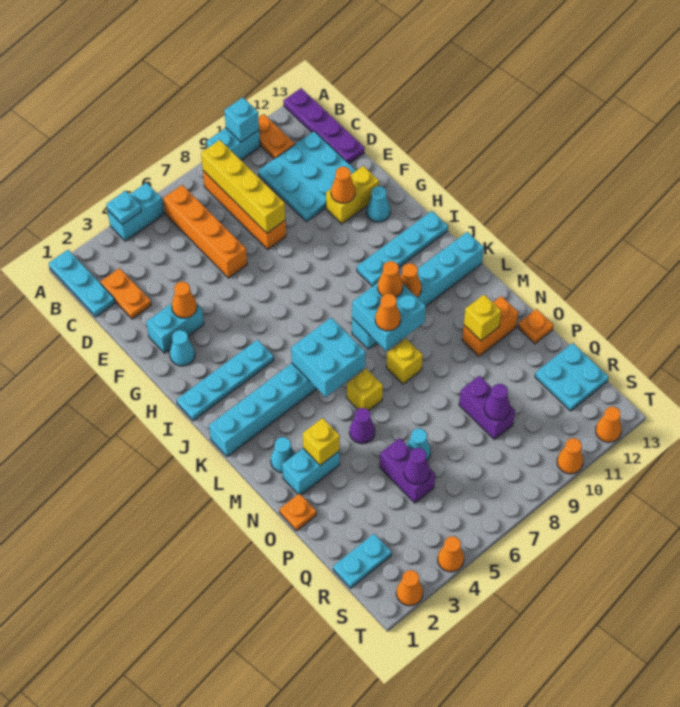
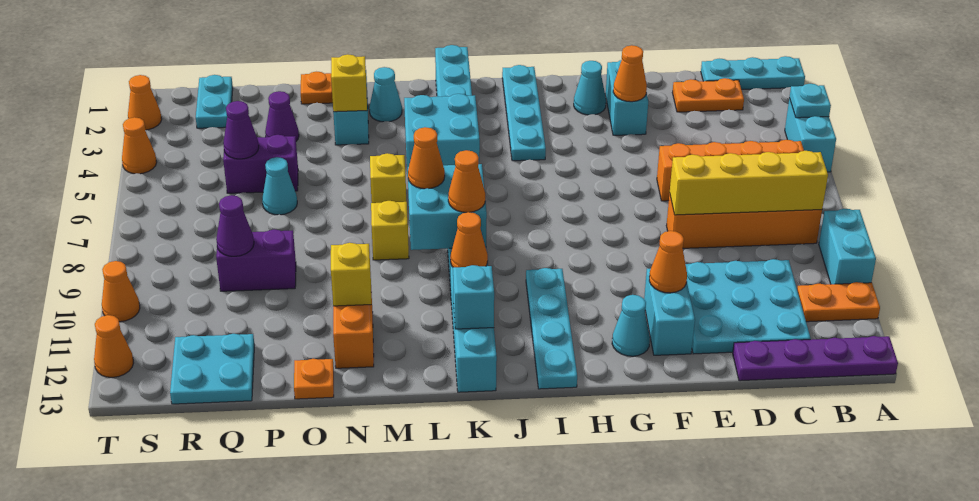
cyan brick A10 level 2 -> cyan brick K12 level 2
yellow brick F11:F12 level 1 -> cyan brick F11:F12 level 1
purple cone N5 level 1 -> purple cone P3 level 1

